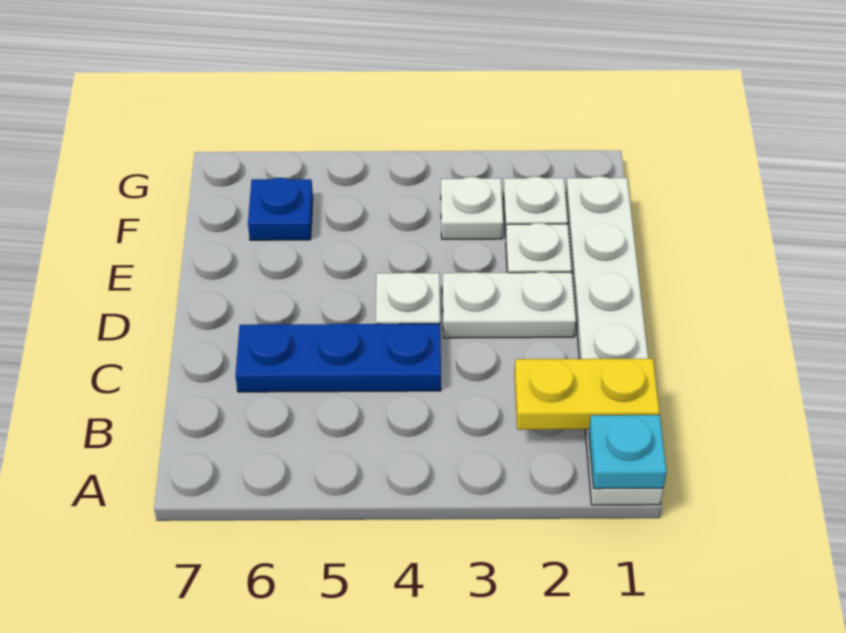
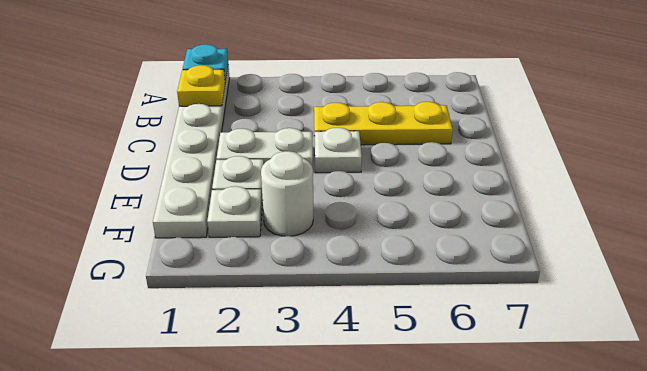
yellow plate B1:B2 level 2 -> yellow plate B1 level 2
blue plate C4:C6 level 1 -> yellow plate C4:C6 level 1
white plate F3 level 1 -> white round brick F3 level 1
blue plate F6 level 1 -> none

